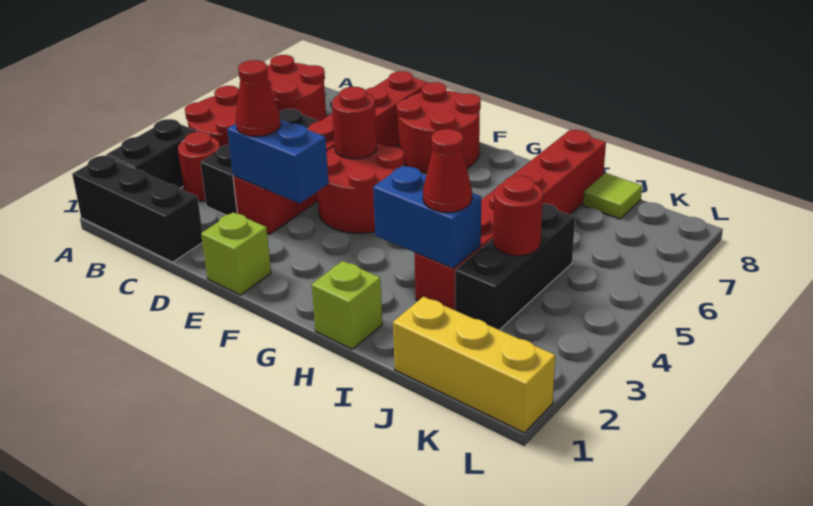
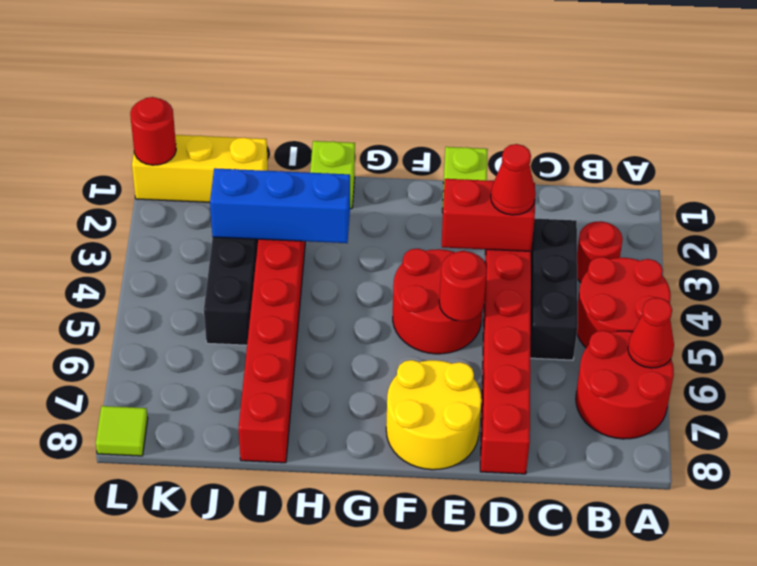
black brick A1:C1 level 1 -> none
black brick A2:A3 level 1 -> none
blue brick D3:E3 level 2 -> red brick D3:E3 level 2
red round brick E7:F8 level 1 -> yellow round brick E7:F8 level 1
blue brick H3:I3 level 2 -> blue brick H3:J3 level 2
red cone I3 level 3 -> red cone A6 level 2
red round brick J4 level 2 -> red round brick L1 level 2
lime tile J8 level 1 -> lime tile L8 level 1

